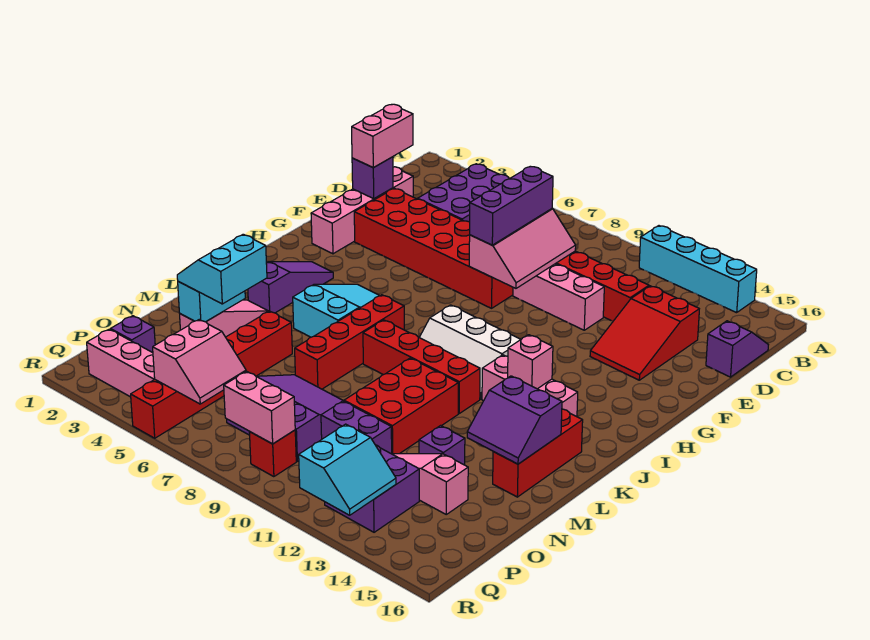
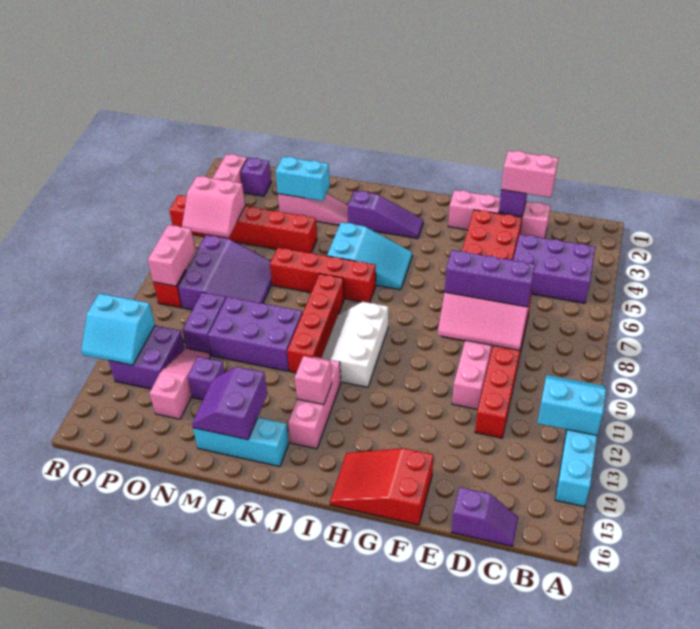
red slope D13:F14 level 1 top D -> red slope F15:H16 level 1 top F
red brick K15:M15 level 1 -> cyan brick K15:M15 level 1
red brick L10:N11 level 1 -> purple brick L10:N11 level 1
cyan slope M3:N4 level 3 top 4 -> cyan slope A11:B12 level 2 top 12

